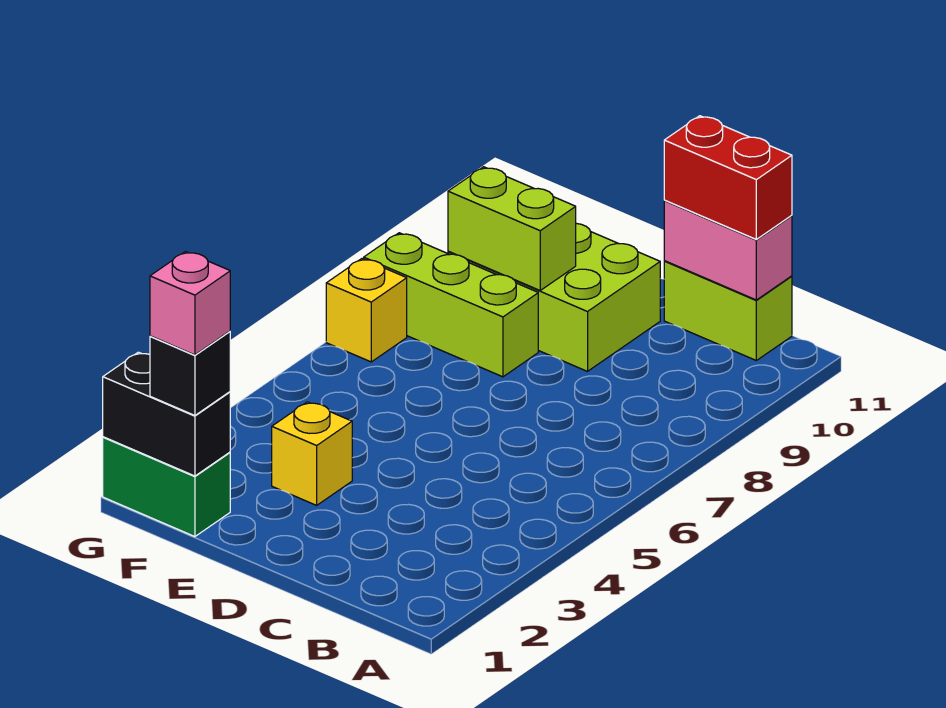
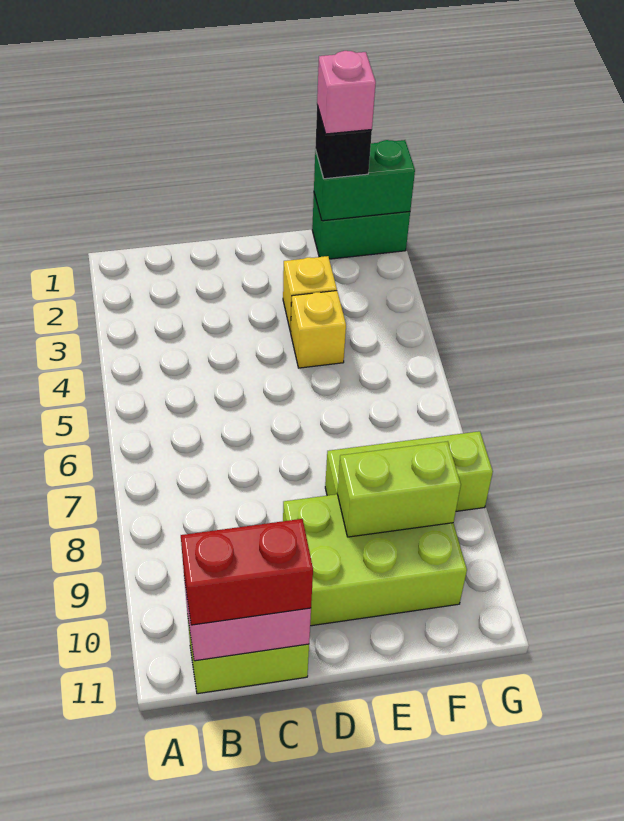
black brick F1:G1 level 2 -> green brick F1:G1 level 2
yellow brick G7 level 1 -> yellow brick E4 level 1

